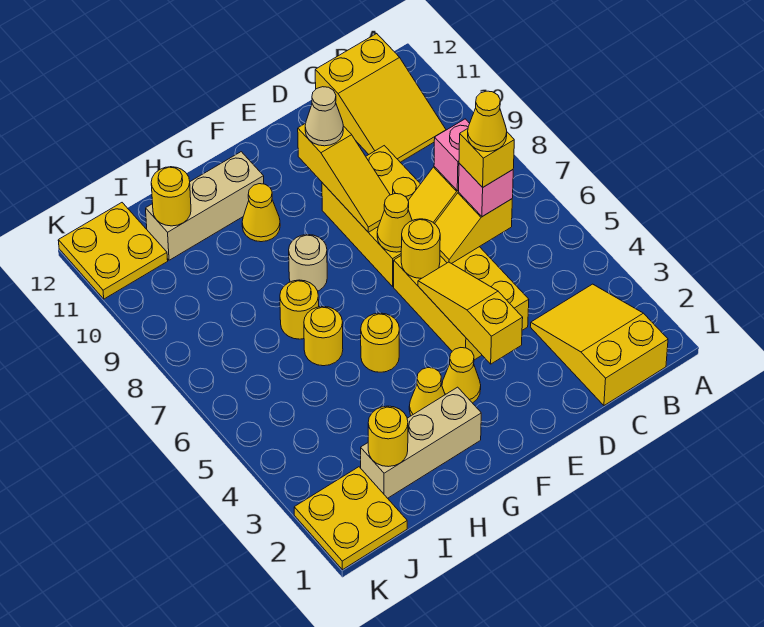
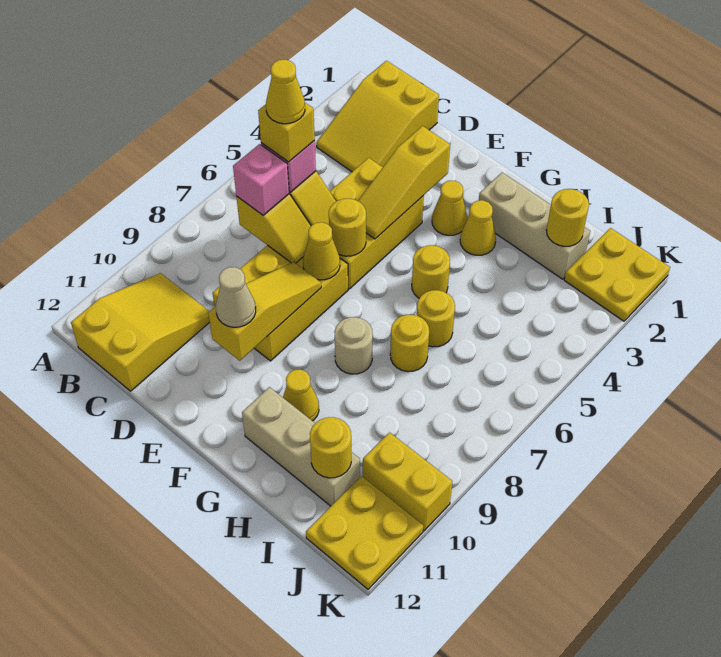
none -> yellow brick J10:K10 level 1

